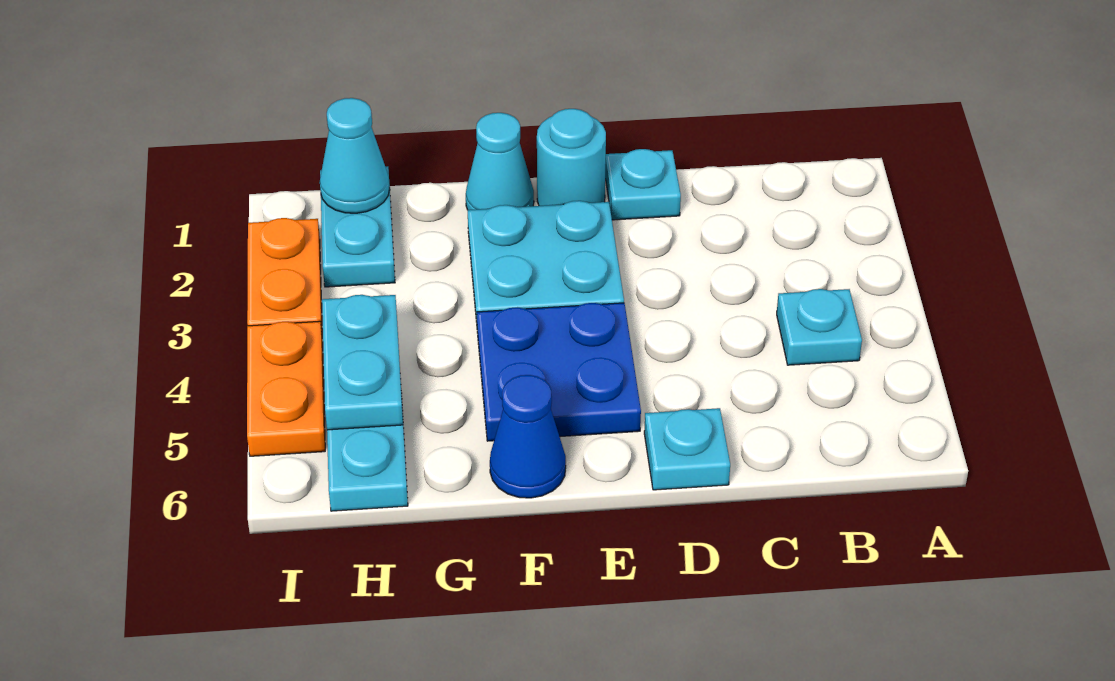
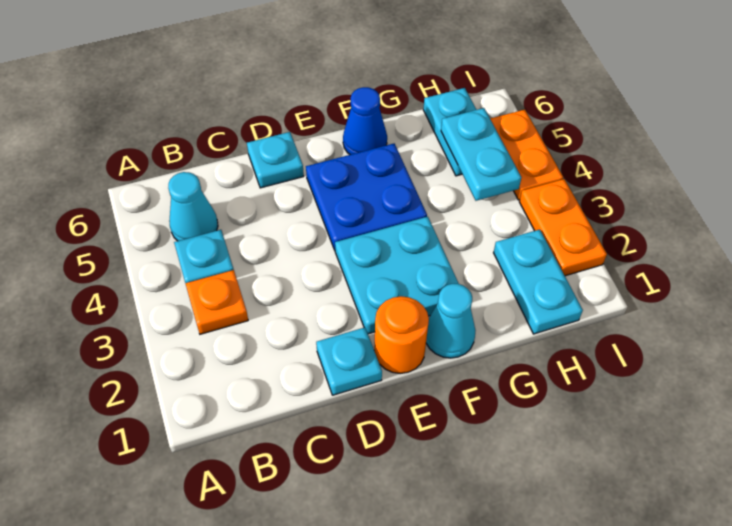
none -> orange plate B3 level 1
cyan round brick E1 level 1 -> orange round brick E1 level 1
cyan cone H1 level 2 -> cyan cone B5 level 1

